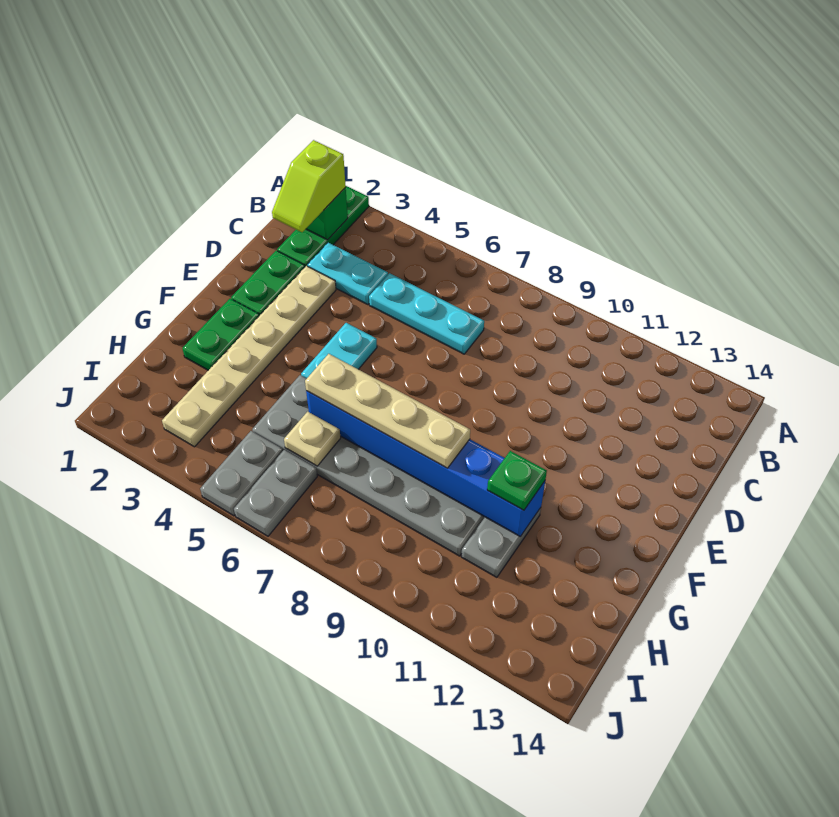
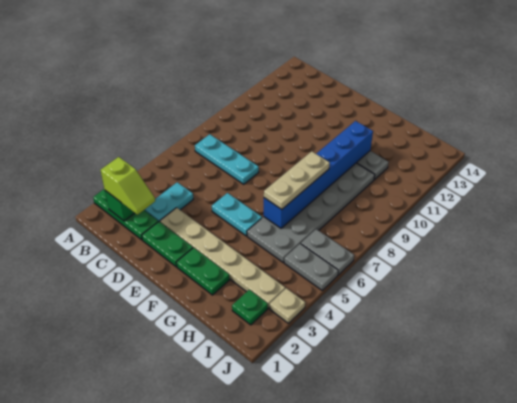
cyan plate C5:C7 level 1 -> cyan plate B7:D7 level 1
tan plate G6:G9 level 3 -> tan plate G6:G8 level 3
green plate G11 level 3 -> green plate I2 level 1
tan plate H6 level 2 -> tan plate J3 level 1

